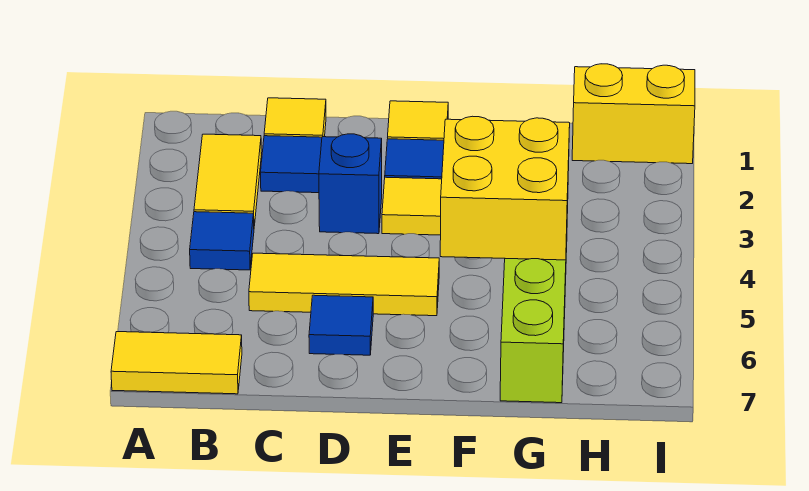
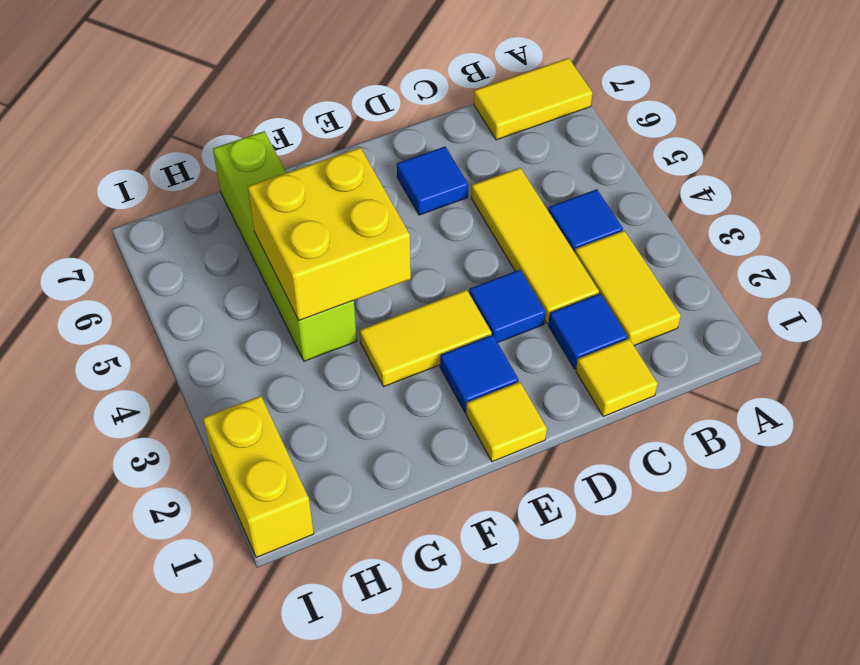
yellow tile C5:E5 level 1 -> yellow tile C3:C5 level 1
blue brick D3 level 1 -> blue tile D3 level 1
yellow brick H1:I1 level 1 -> yellow brick I1:I2 level 1

